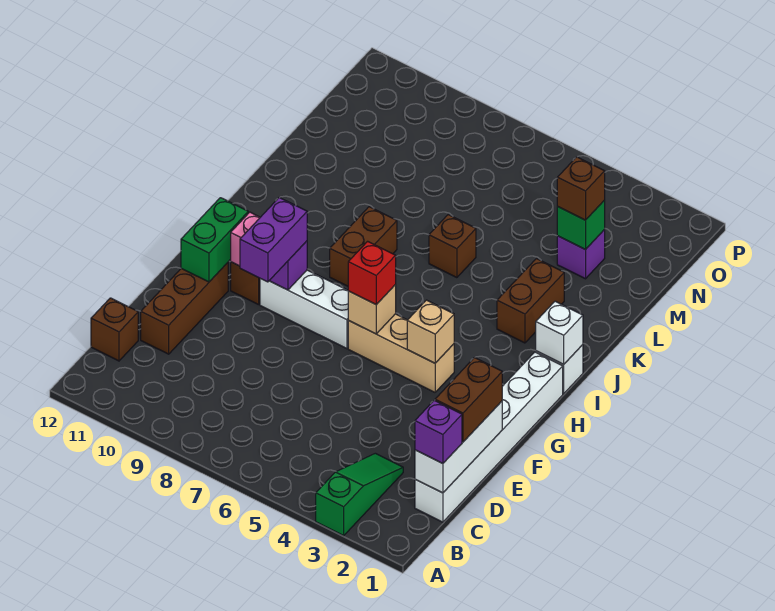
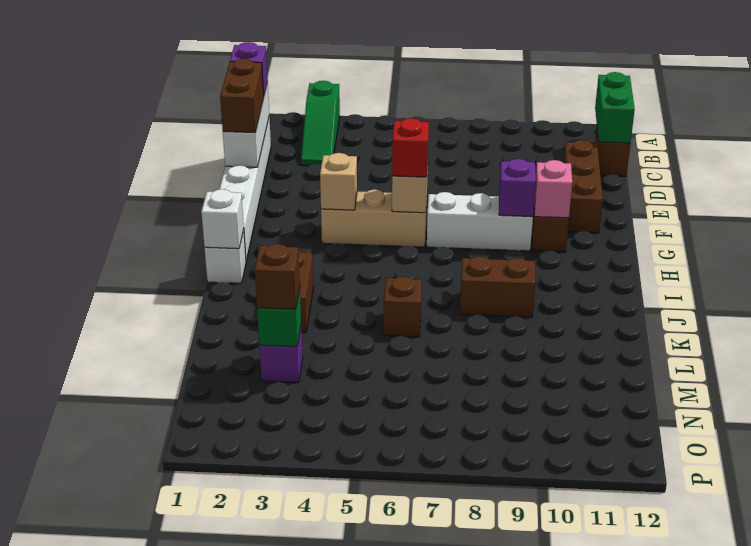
purple brick F9:G9 level 3 -> none
green brick F11:G11 level 2 -> green brick B12:C12 level 2
brown brick I8:J8 level 1 -> brown brick J8:J9 level 1

